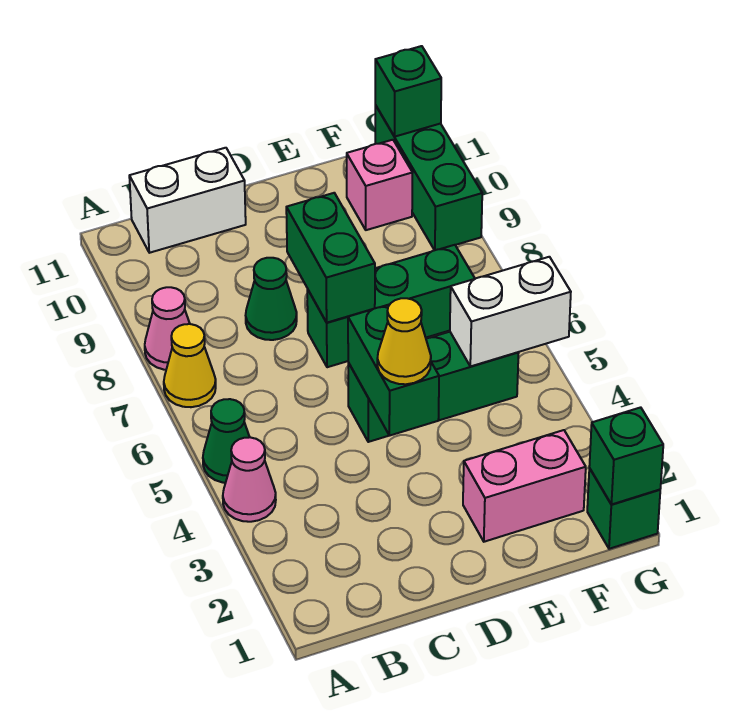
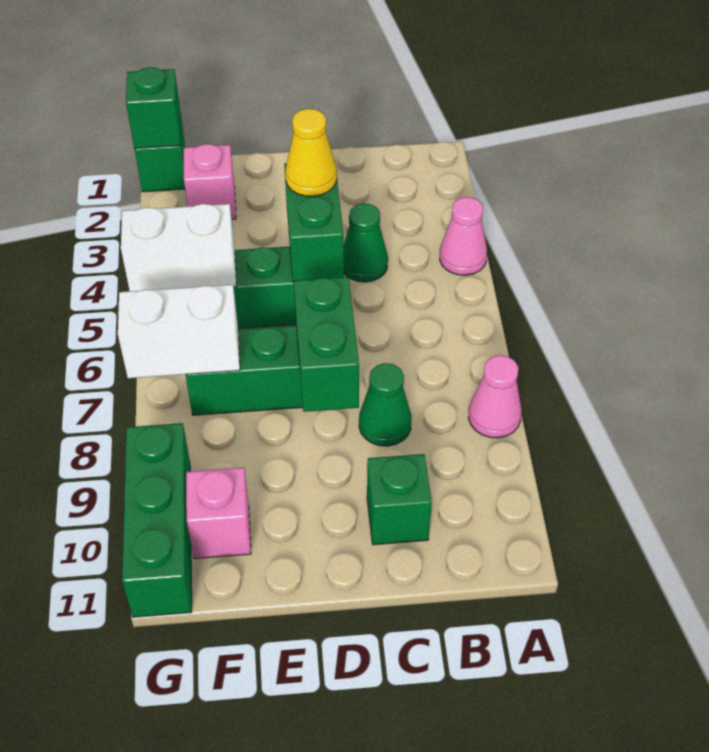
green cone A5 level 1 -> green cone C4 level 1
yellow cone A7 level 1 -> none
white brick B11:C11 level 1 -> white brick F7:G7 level 2
pink brick E2:F2 level 1 -> pink brick F2 level 1
green brick G11 level 2 -> green brick C10 level 1

